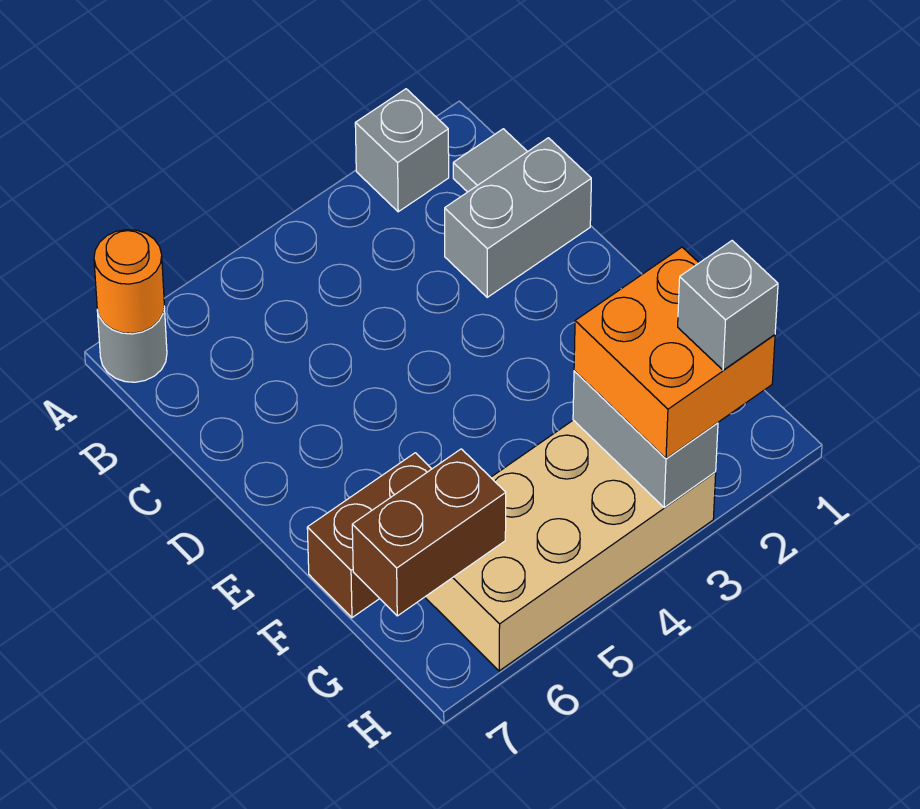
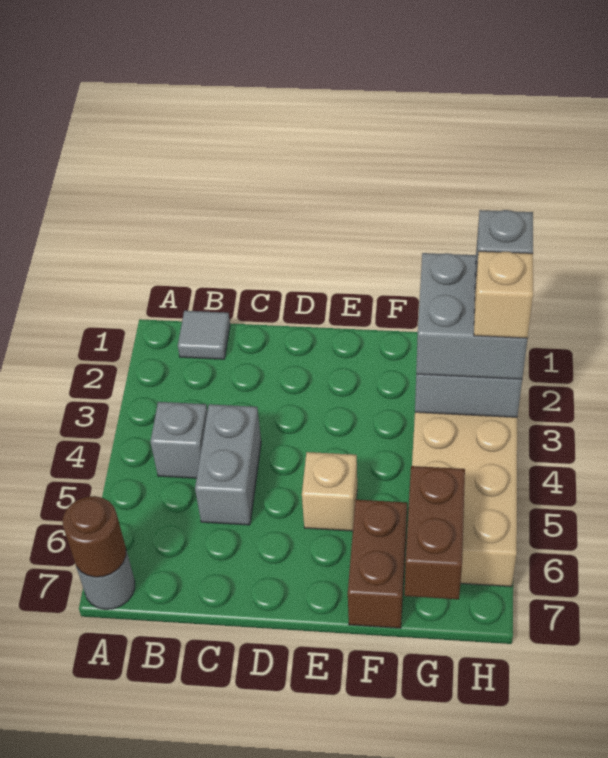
grey brick A2 level 1 -> grey brick B4 level 1
orange round brick A7 level 2 -> brown round brick A7 level 2
grey brick C1:C2 level 1 -> grey brick C4:C5 level 1
none -> tan brick E5 level 1
orange brick G2:H3 level 3 -> grey brick G2:H3 level 3
none -> tan brick H3 level 4

